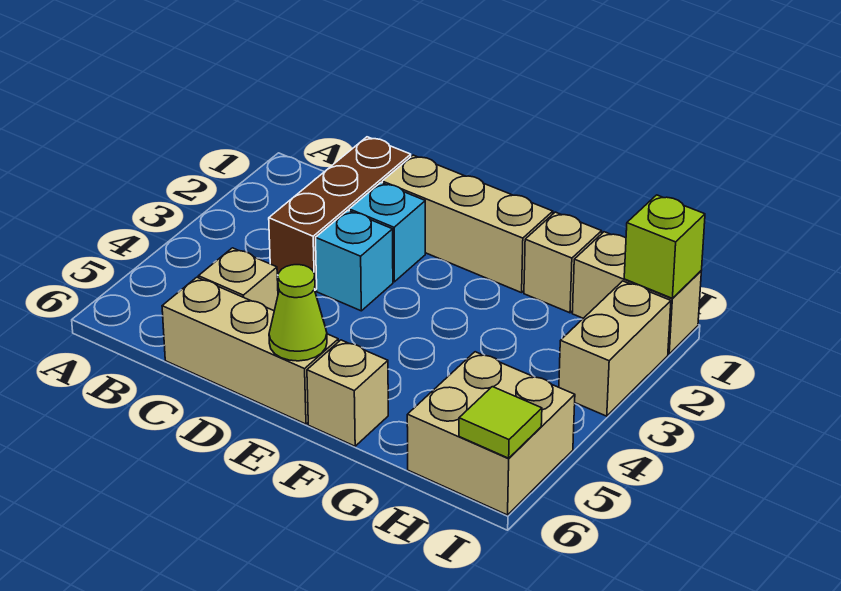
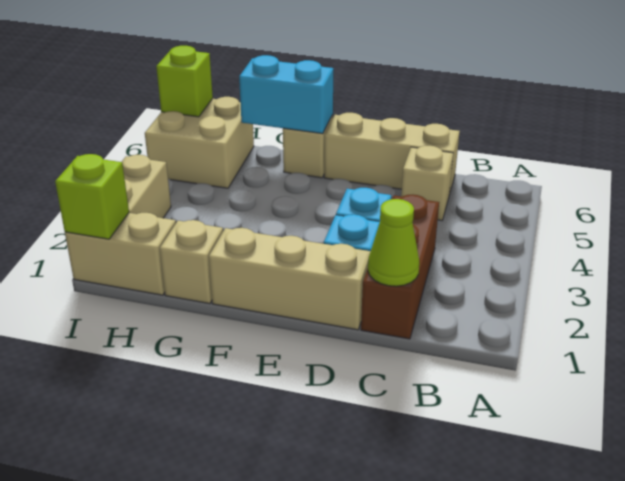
lime cone E6 level 2 -> lime cone C1 level 2
none -> cyan brick F6:G6 level 2
lime tile I6 level 2 -> lime brick I6 level 2

